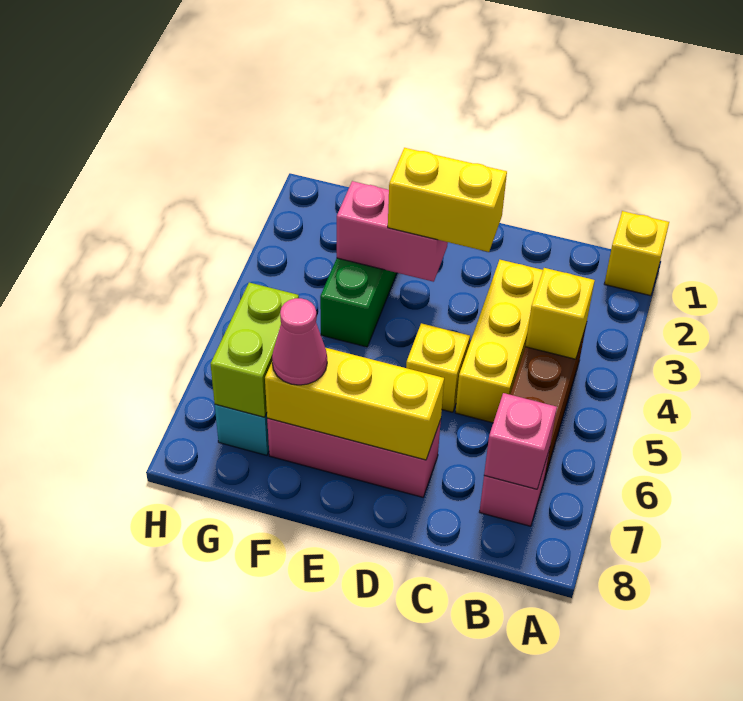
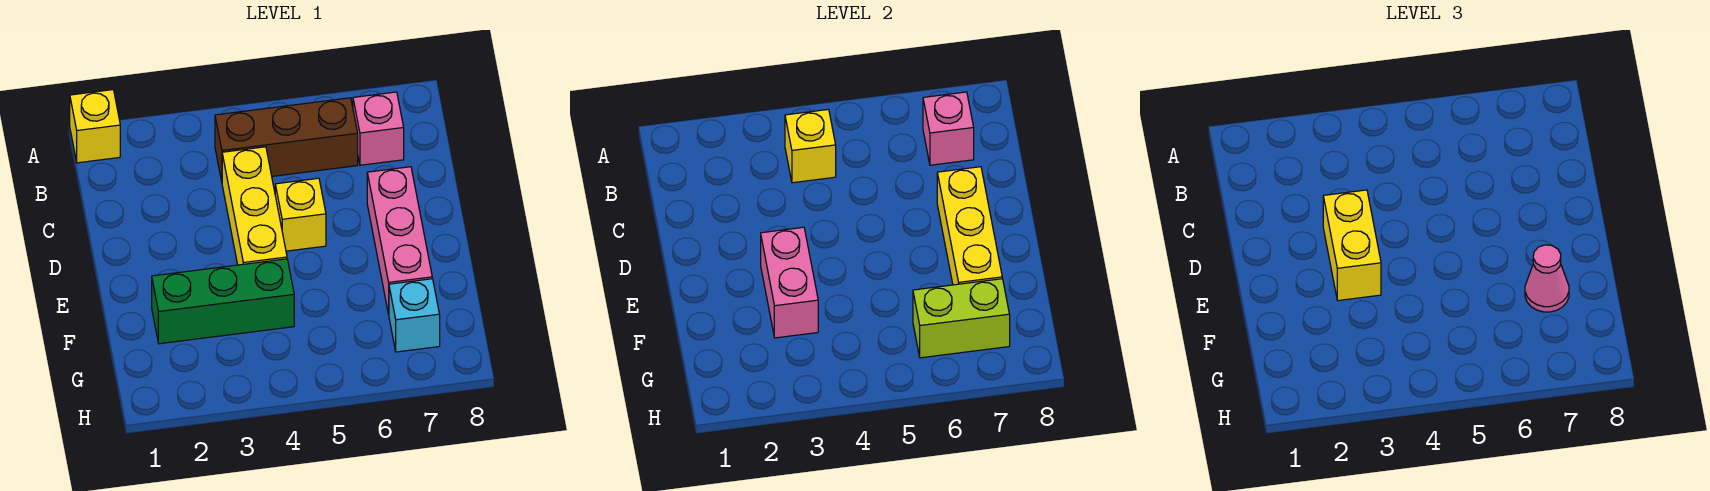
yellow brick C3:C5 level 1 -> yellow brick C4:E4 level 1

